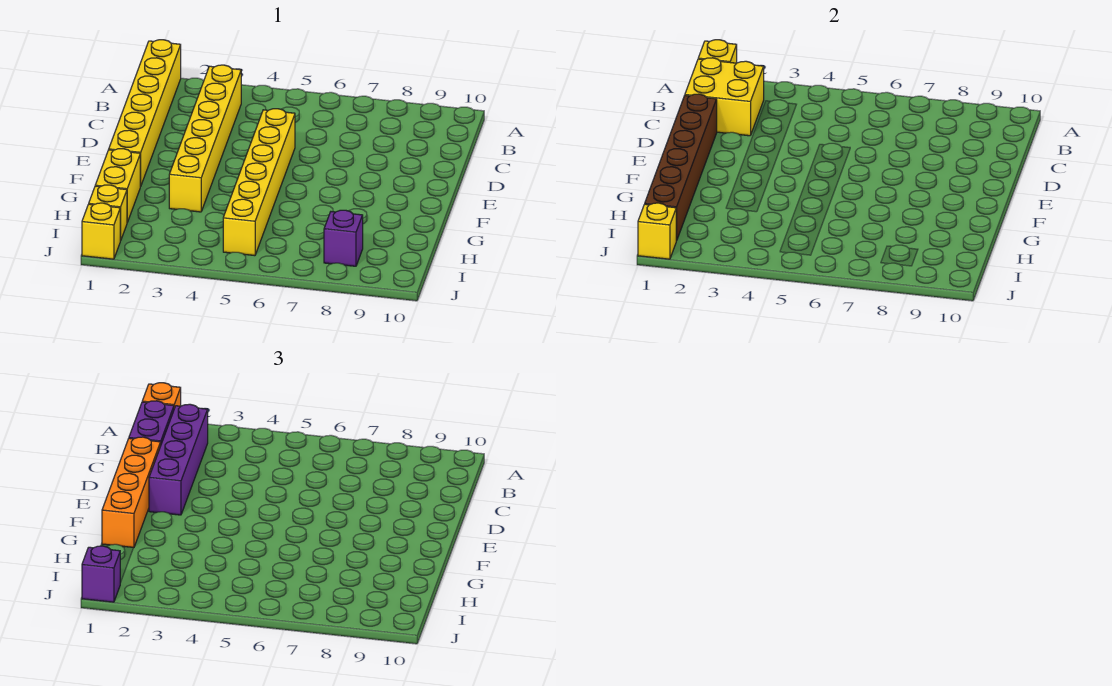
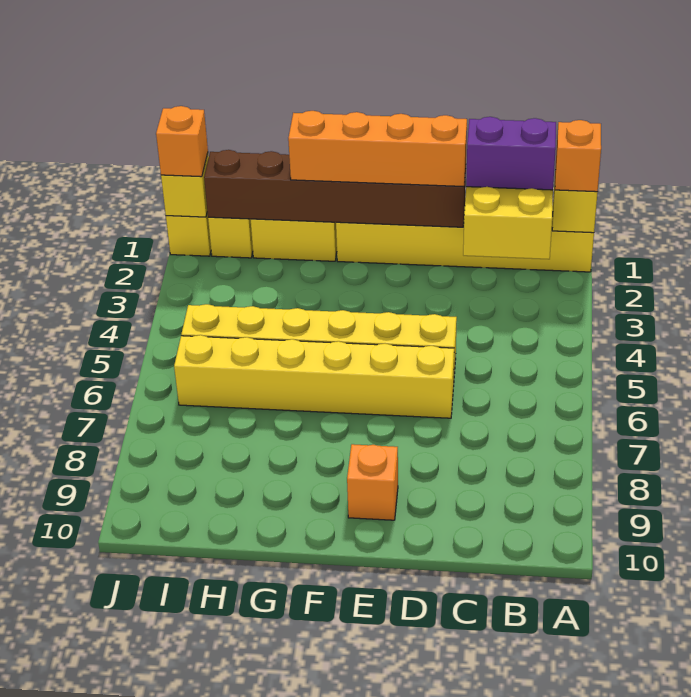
purple brick B2:E2 level 3 -> none
yellow brick B3:G3 level 1 -> yellow brick D6:I6 level 1
none -> orange brick E9 level 1
purple brick I8 level 1 -> none
purple brick J1 level 3 -> orange brick J1 level 3

